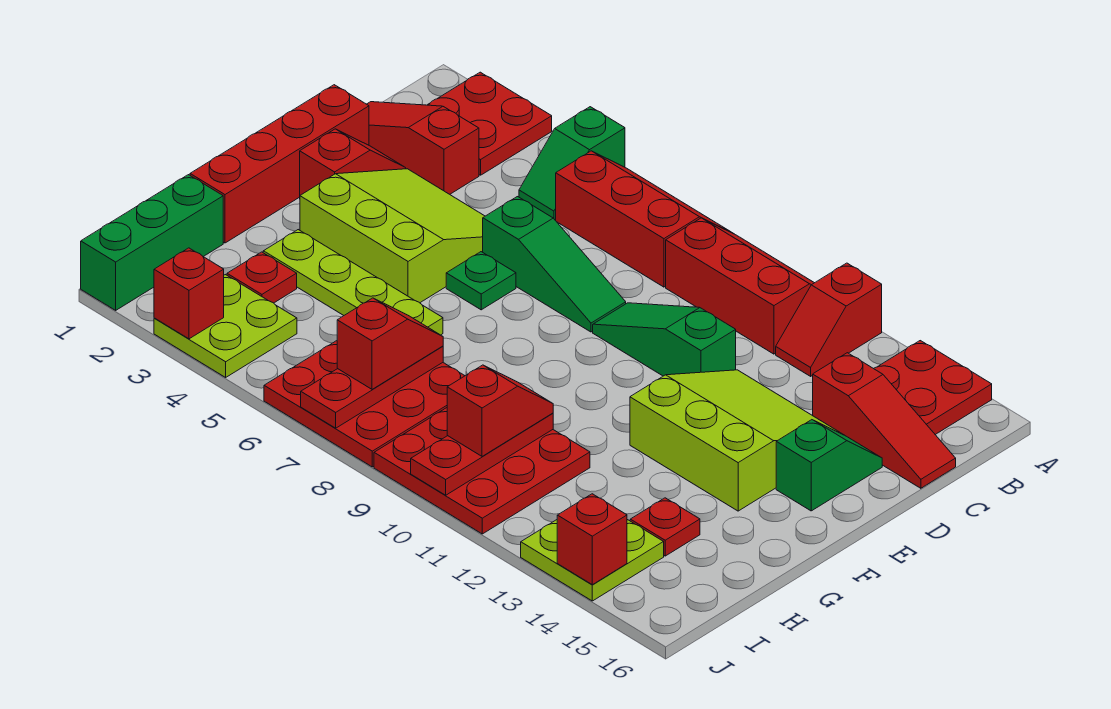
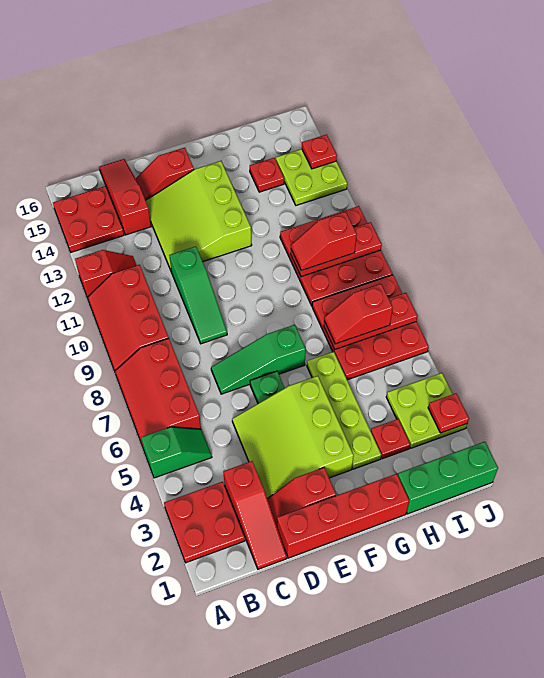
green slope D6:D8 level 1 top 6 -> green slope D7:F7 level 1 top F
green slope D15:E15 level 1 top E -> red slope D15:E15 level 1 top E
red brick J3 level 2 -> red plate J3 level 2
red brick J14 level 2 -> red plate J14 level 2

